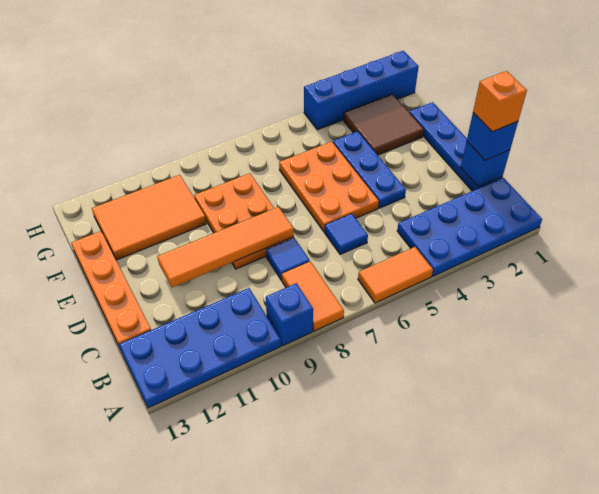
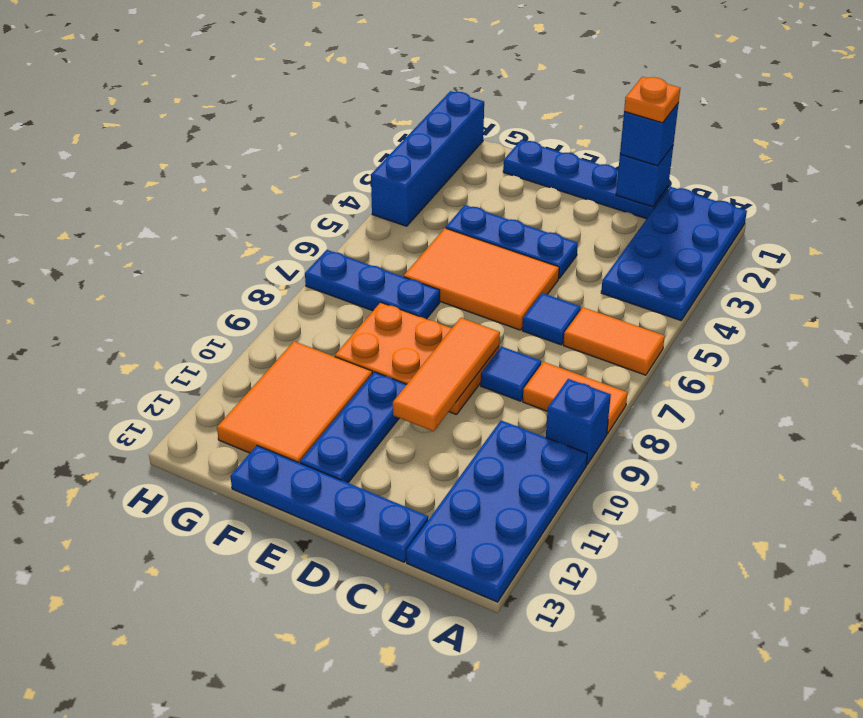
orange tile A5:A6 level 1 -> orange tile A6:B6 level 1
orange brick C1 level 4 -> orange plate C1 level 4
orange plate C13:F13 level 1 -> blue plate C13:F13 level 1
orange plate D5:F6 level 1 -> orange tile D5:F6 level 1
orange tile D8:D11 level 2 -> orange tile D8:D10 level 2
none -> blue plate E10:E12 level 1
brown tile F2:G3 level 1 -> none
none -> blue plate F7:H7 level 1

